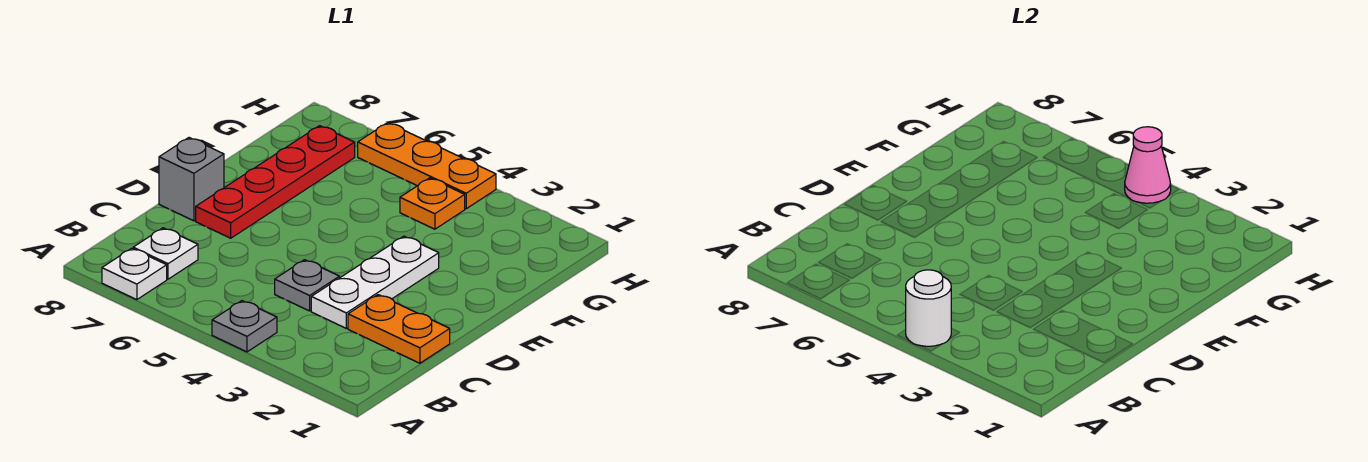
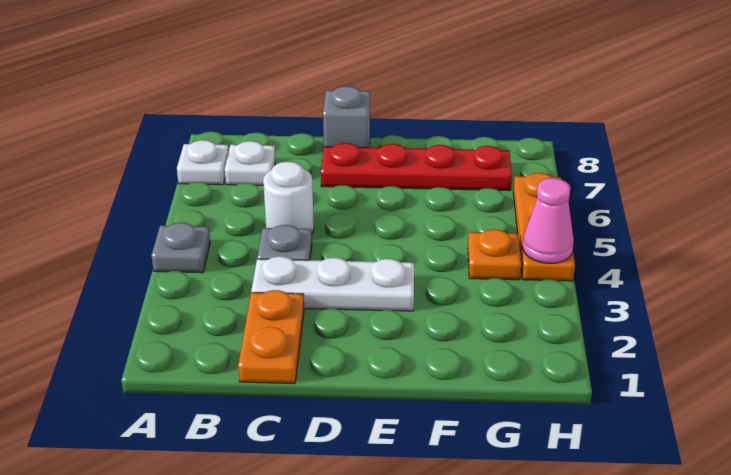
white round brick A4 level 2 -> white round brick C5 level 1

